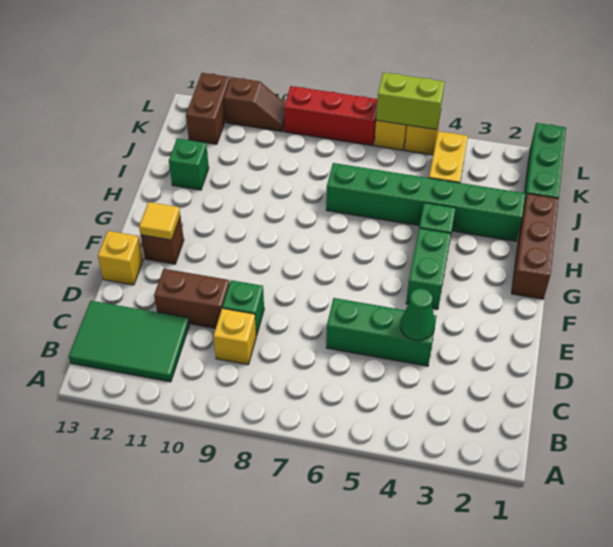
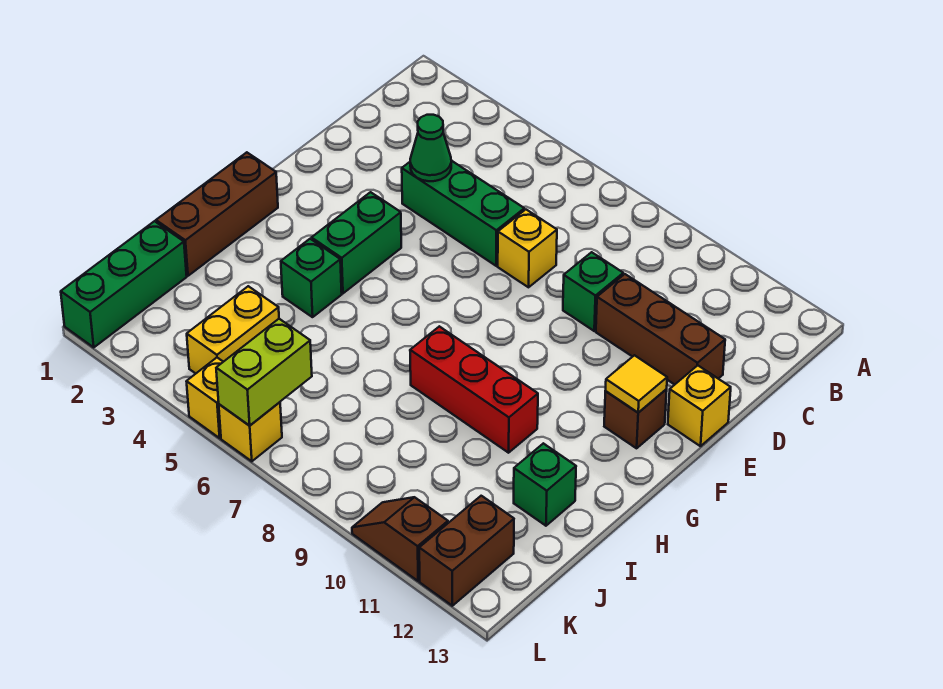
green tile B11:C13 level 1 -> none
yellow brick C9 level 1 -> yellow brick D7 level 1
brown brick D10:D11 level 1 -> brown brick D10:D12 level 1
green brick I2:I7 level 1 -> none
lime brick L5:L6 level 2 -> lime brick K6:L6 level 2
red brick L7:L9 level 1 -> red brick H8:H10 level 1

